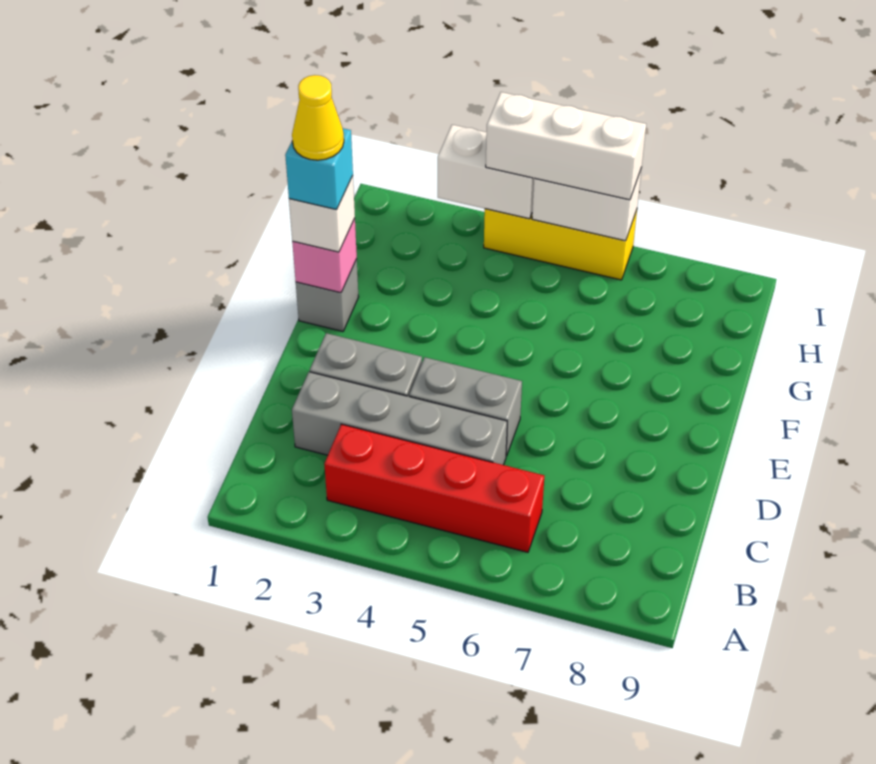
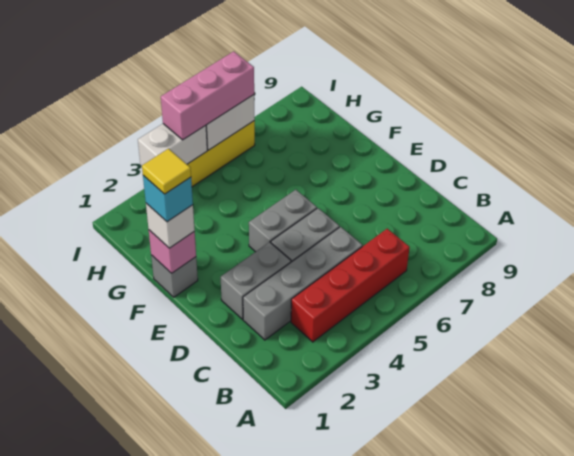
none -> grey brick E4:E5 level 1
yellow cone F1 level 5 -> yellow tile F1 level 5
white brick I4:I6 level 3 -> pink brick I4:I6 level 3

